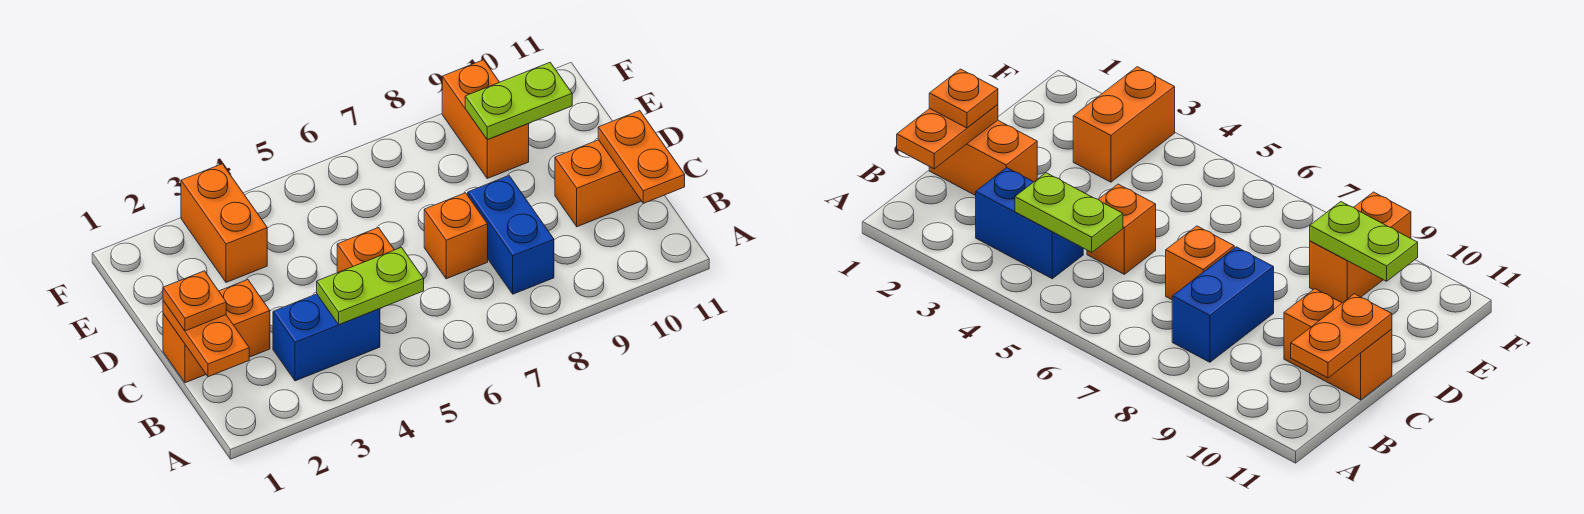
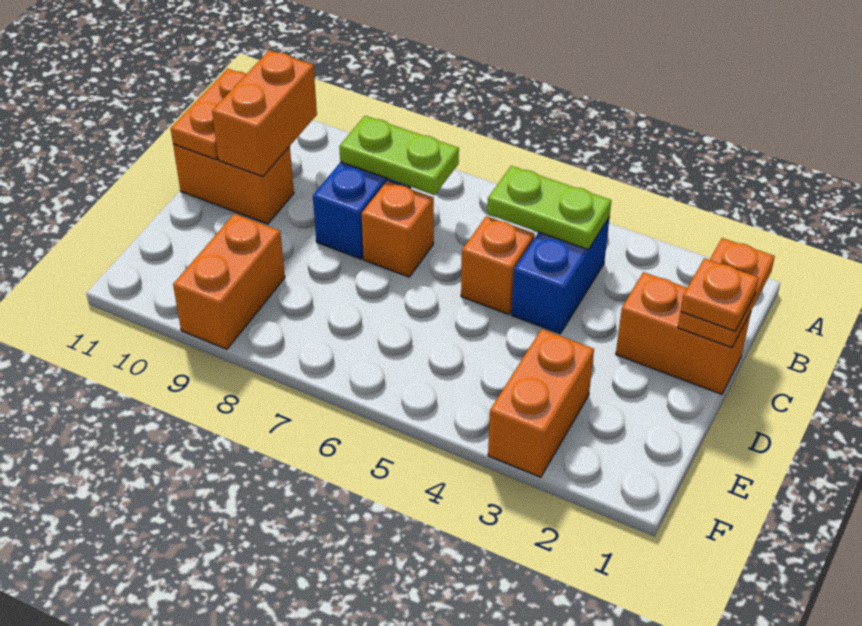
blue brick B3:B4 level 1 -> blue brick B4:C4 level 1
none -> orange brick B10:C10 level 2
lime plate E9:E10 level 2 -> lime plate B7:B8 level 2

